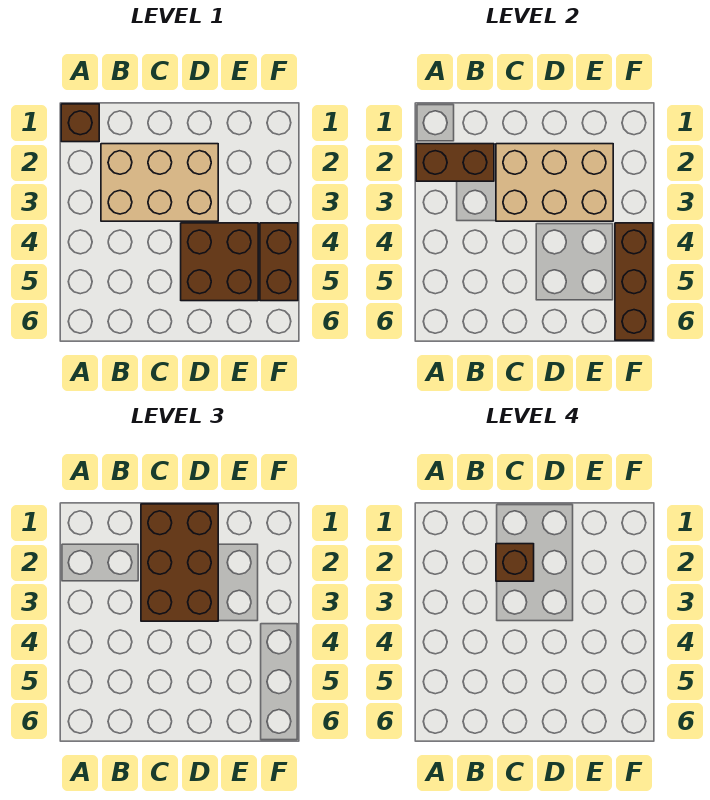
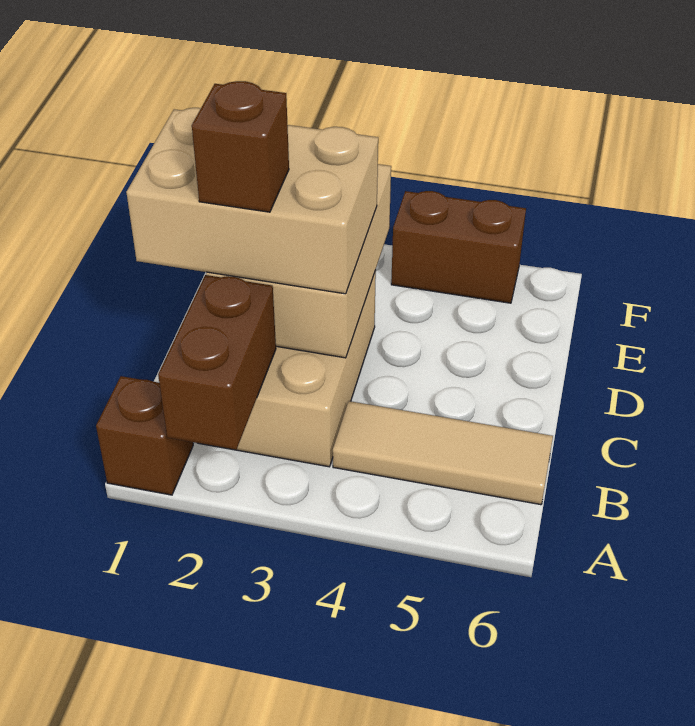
none -> tan tile B4:B6 level 1
brown brick C1:D3 level 3 -> tan brick C1:D3 level 3
brown brick D4:E5 level 1 -> none
brown brick F4:F6 level 2 -> none

